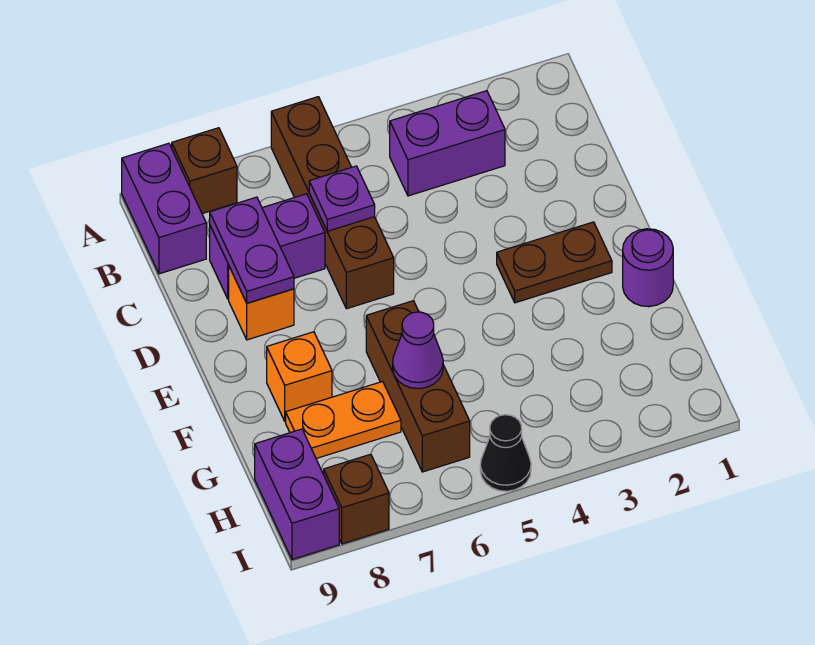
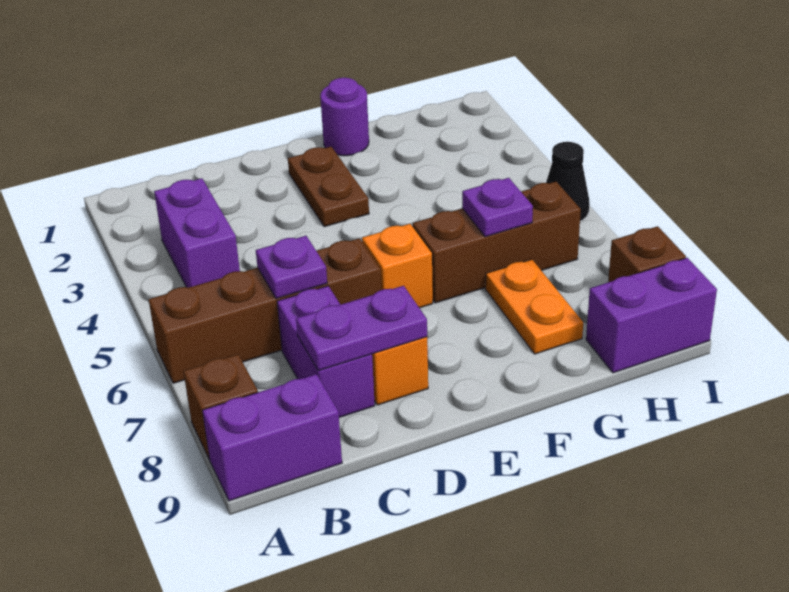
orange brick F8 level 1 -> orange brick E6 level 1
purple cone G6 level 2 -> purple plate G6 level 2

